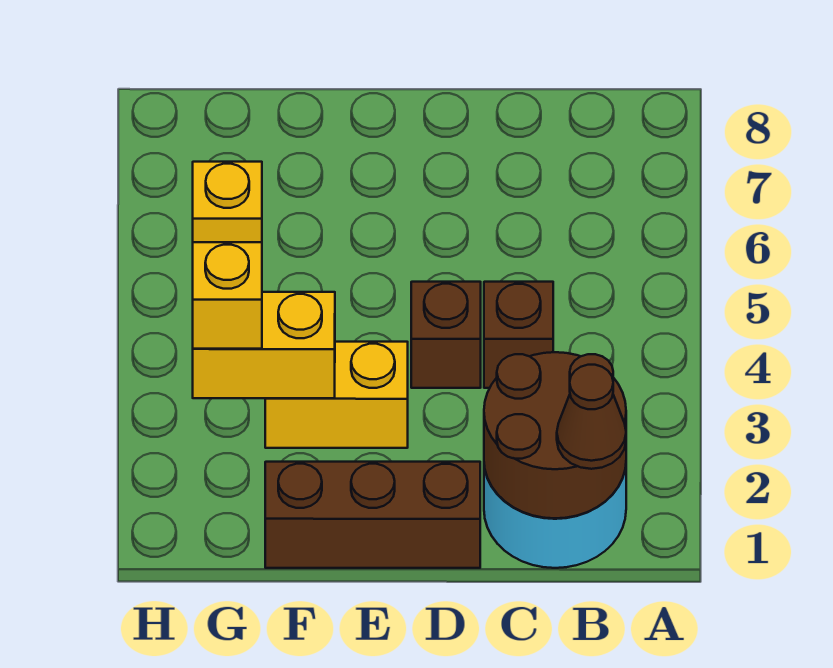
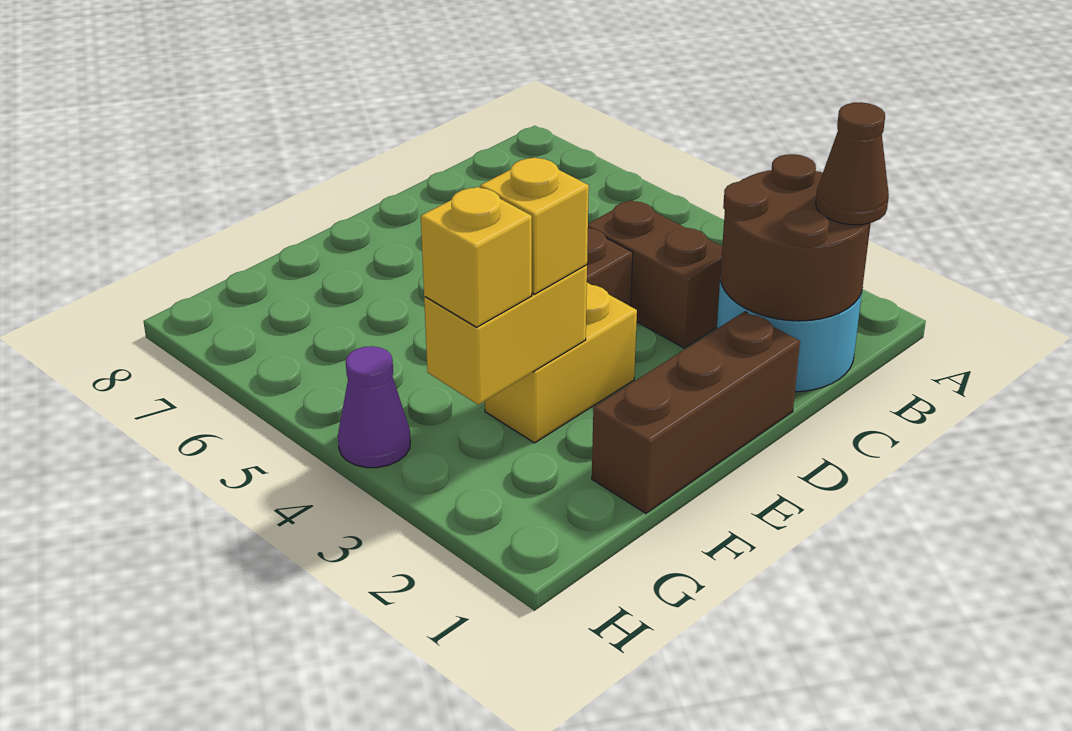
brown brick C4 level 1 -> brown brick C3:C4 level 1
yellow brick G6 level 1 -> yellow brick F3 level 3
none -> purple cone H4 level 1

